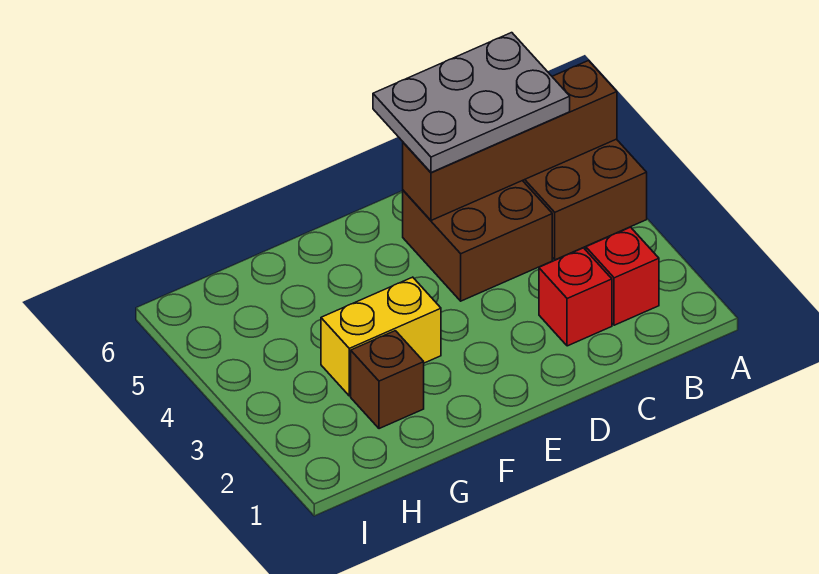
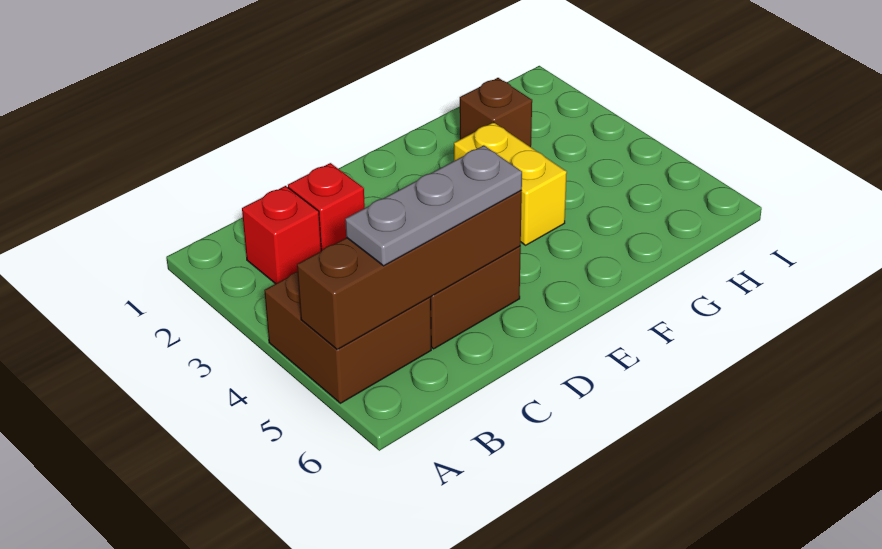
grey plate B5:D6 level 3 -> grey plate B5:D5 level 3
yellow brick F3:G3 level 1 -> yellow brick F3:F4 level 1

